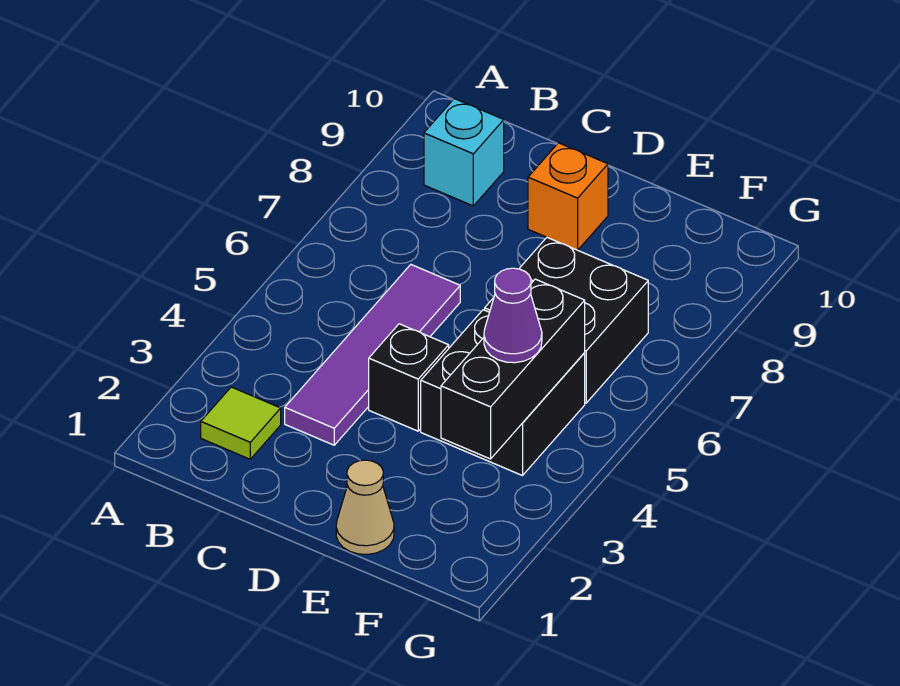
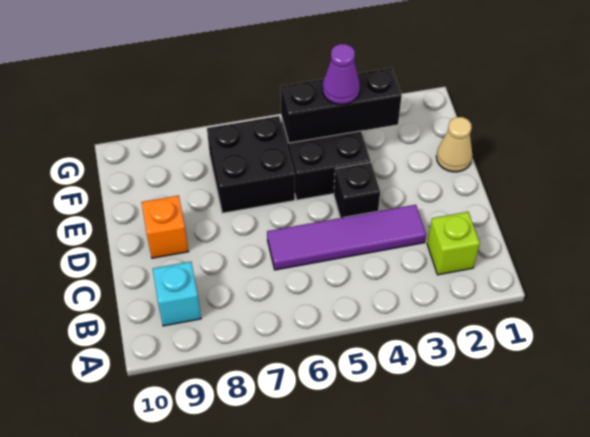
lime tile B2 level 1 -> lime brick B2 level 1

